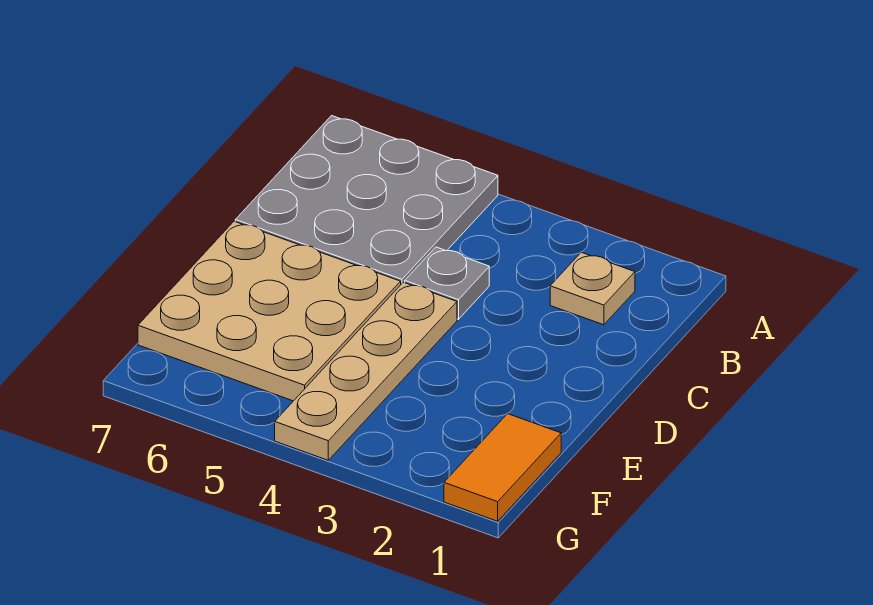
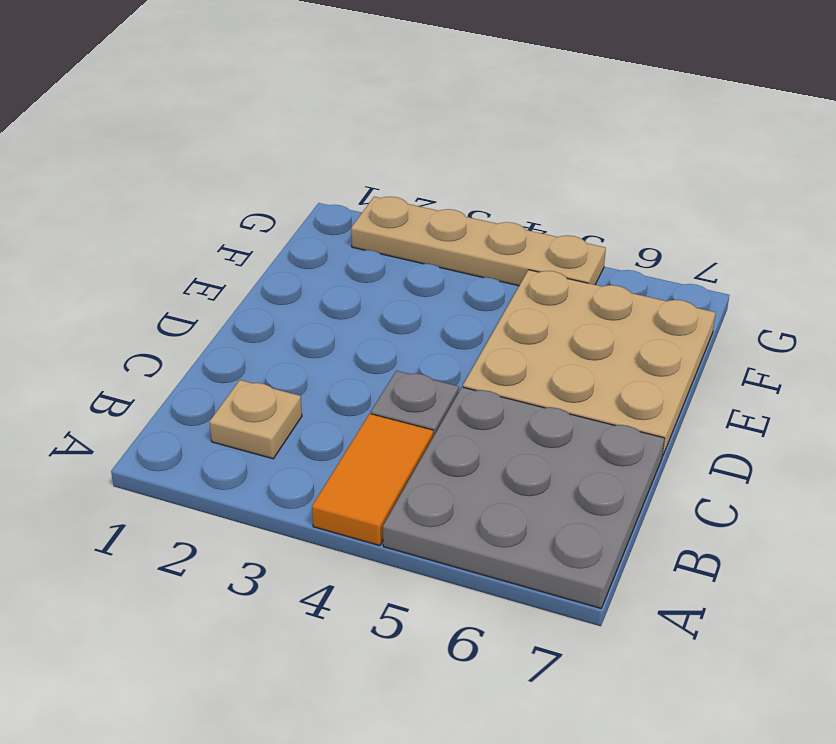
tan plate D4:G4 level 1 -> tan plate G2:G5 level 1
orange tile F1:G1 level 1 -> orange tile A4:B4 level 1

